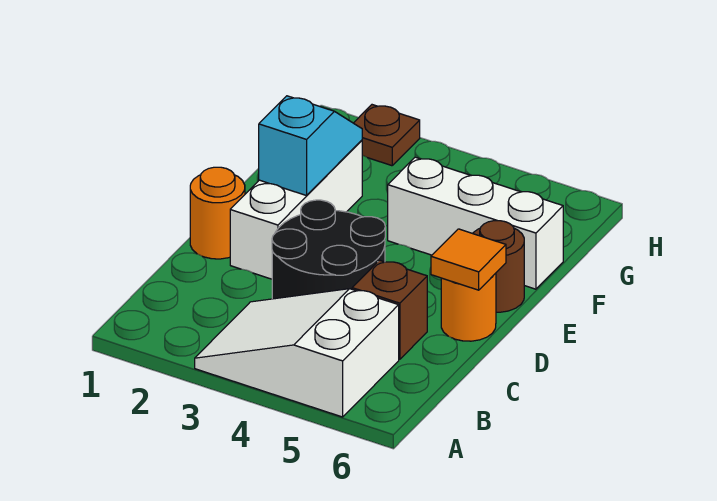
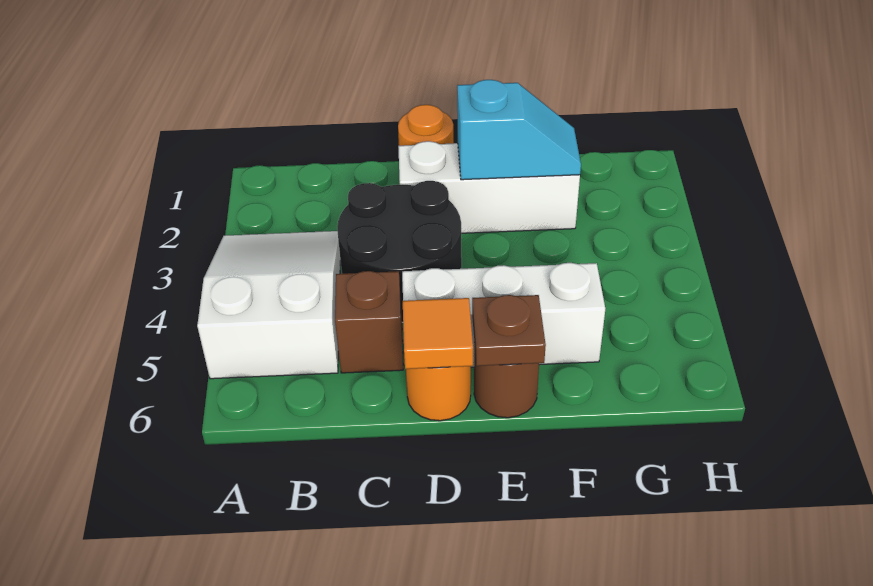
white brick F4:F6 level 1 -> white brick D5:F5 level 1
brown plate H2 level 1 -> brown plate E6 level 2

